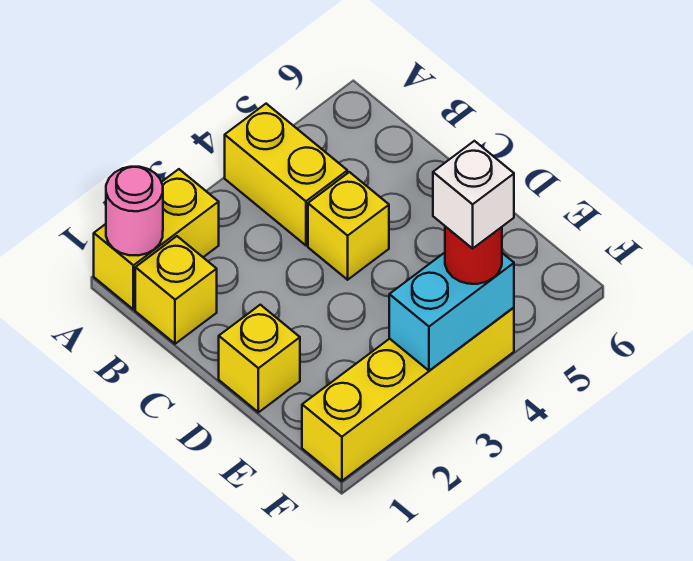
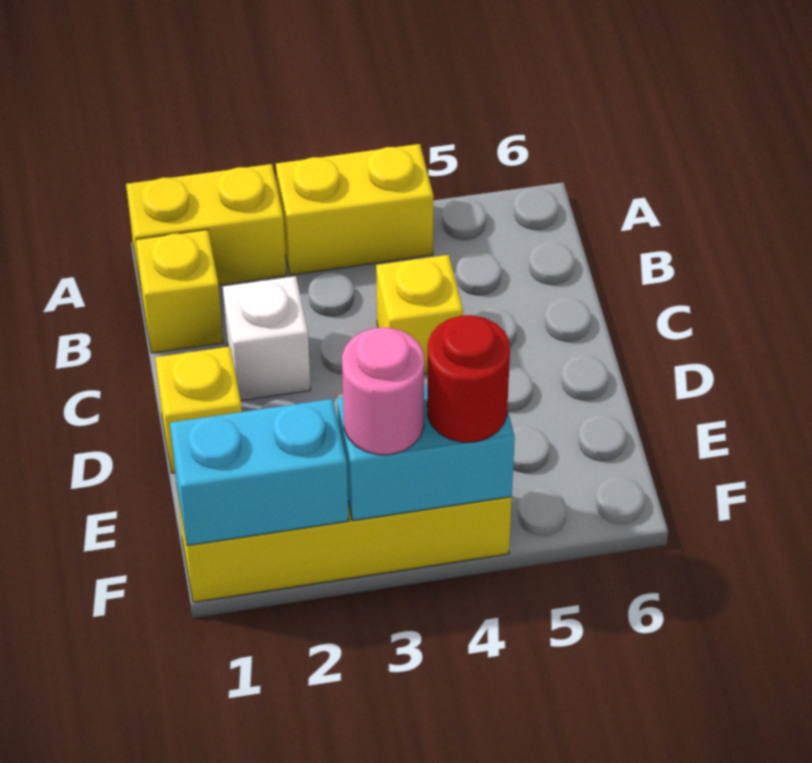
pink round brick A1 level 2 -> pink round brick F3 level 3
yellow brick A4:B4 level 1 -> yellow brick A3:A4 level 1
none -> cyan brick F1:F2 level 2
white brick F4 level 4 -> white brick C2 level 1

